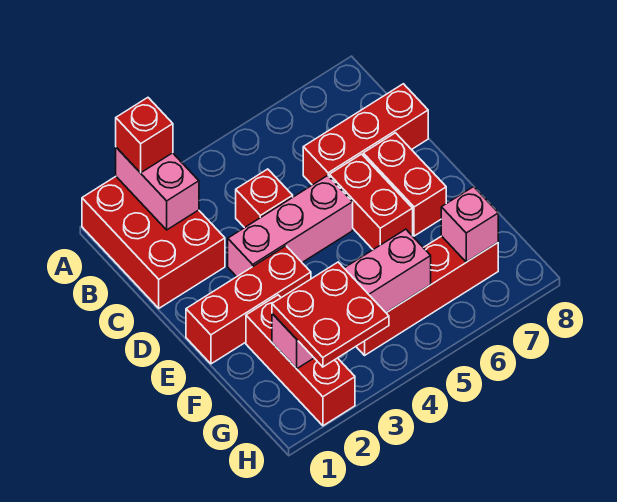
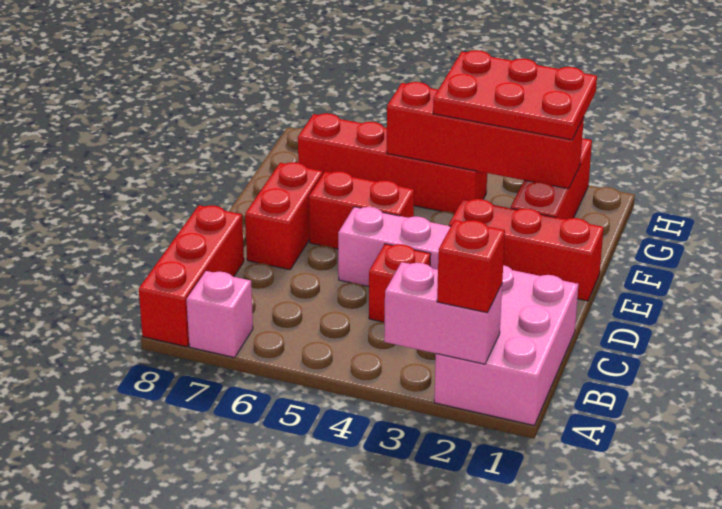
red brick A1:C2 level 1 -> pink brick A1:C2 level 1
pink brick A2:B2 level 2 -> pink brick A2:A3 level 2
red brick C6:C8 level 1 -> red brick A8:C8 level 1
red brick D6:E6 level 1 -> red brick E5:E6 level 1
pink brick G2:G5 level 2 -> red brick G2:G5 level 2
red plate G2:H3 level 3 -> red plate G2:H4 level 3
pink brick G7 level 2 -> pink brick A7 level 1

